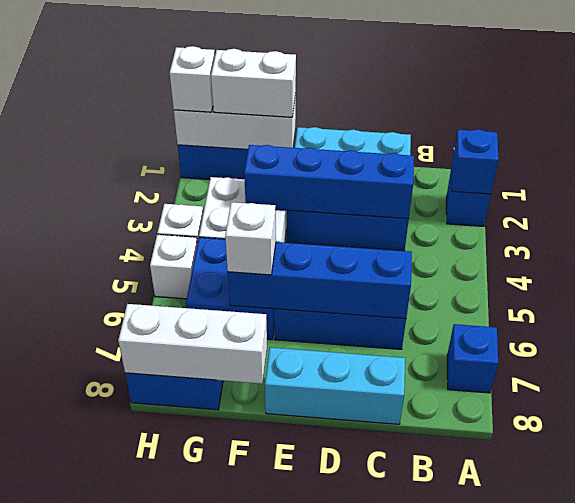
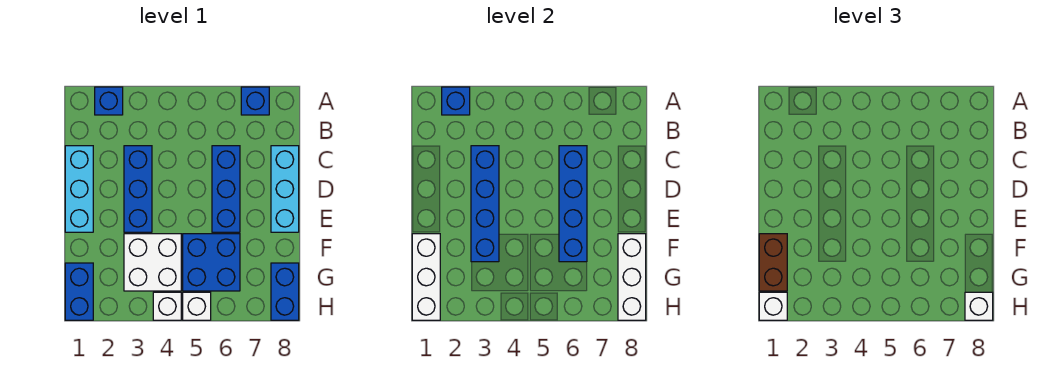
white brick F1:G1 level 3 -> brown brick F1:G1 level 3
white brick F6 level 3 -> white brick H8 level 3

